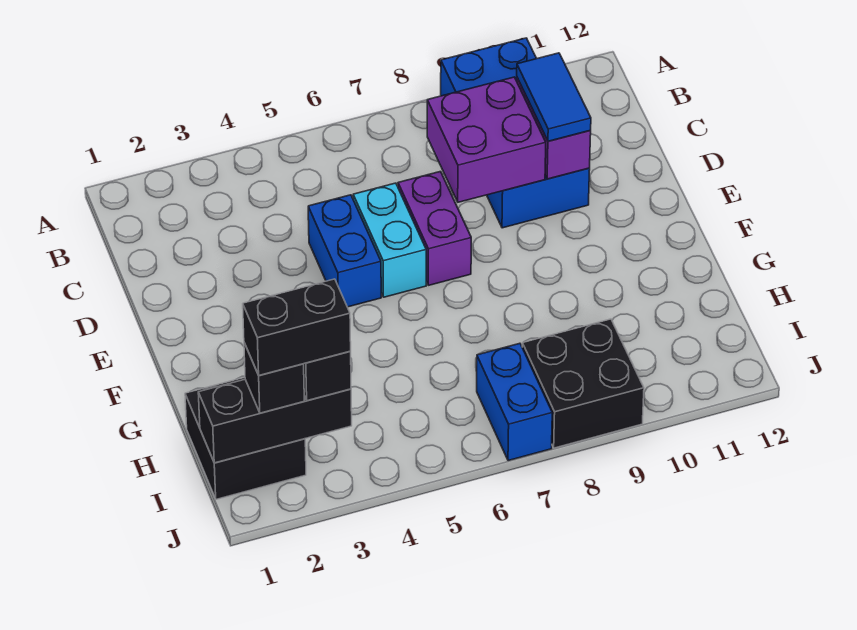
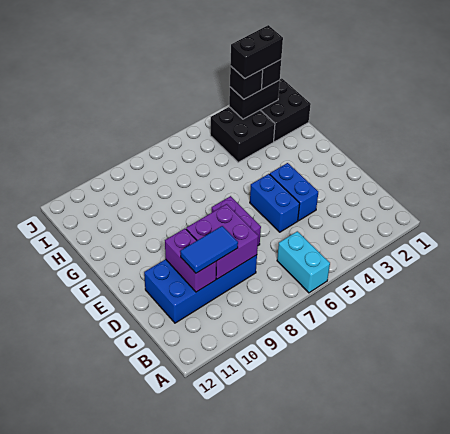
blue brick A9:D10 level 1 -> blue brick C8:D11 level 1
blue tile C10:D10 level 3 -> blue tile C9:C10 level 3
cyan brick D6:E6 level 1 -> cyan brick A6:B6 level 1
black brick I1:I3 level 2 -> black brick I2:I3 level 2
blue brick I7:J7 level 1 -> blue brick D4:E4 level 1
black brick I8:J9 level 1 -> black brick H3:I4 level 1

